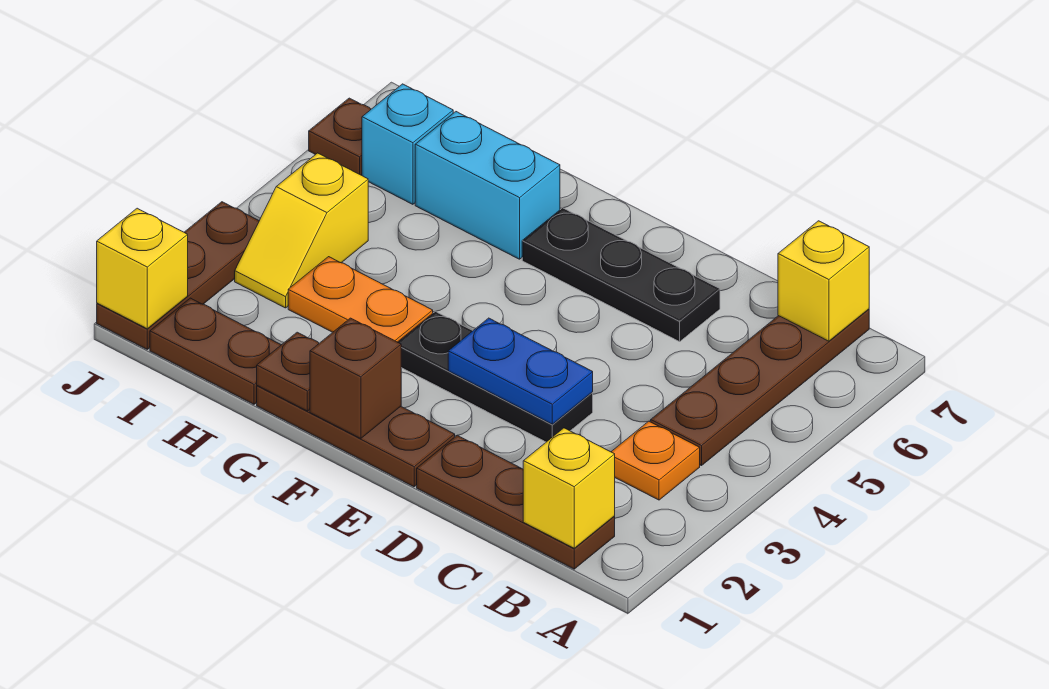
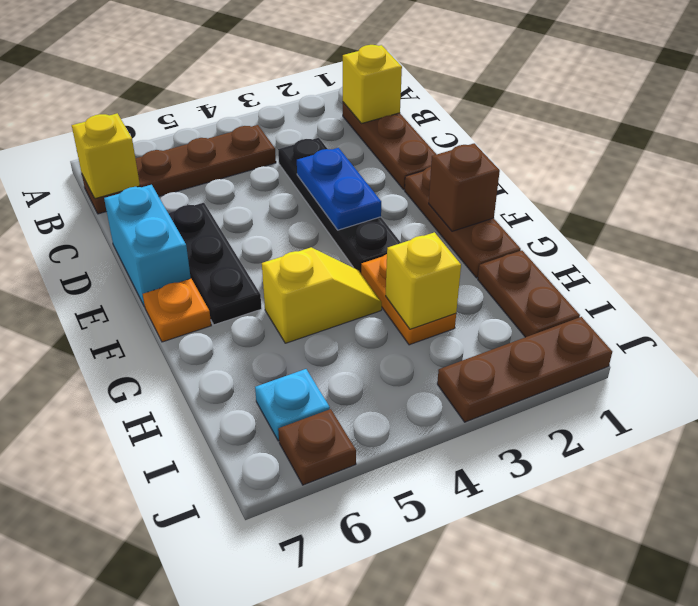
orange plate B3 level 1 -> orange plate F7 level 1
black plate D3:F3 level 1 -> black plate C3:F3 level 1
brown plate G1 level 2 -> none
cyan brick G6:H6 level 1 -> cyan brick D7:E7 level 1
yellow slope I3:I4 level 1 top 4 -> yellow slope G4:G5 level 1 top 5
cyan brick I6 level 1 -> cyan plate I6 level 1
yellow brick J1 level 2 -> yellow brick H3 level 2

